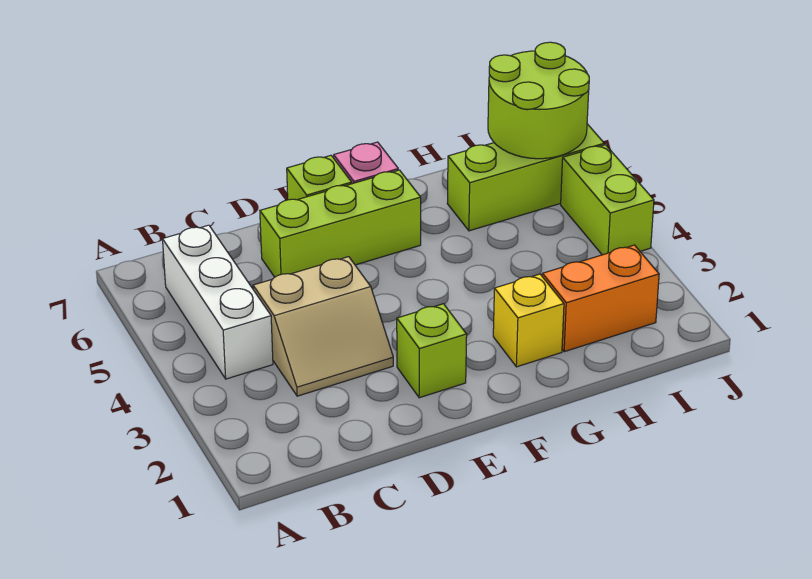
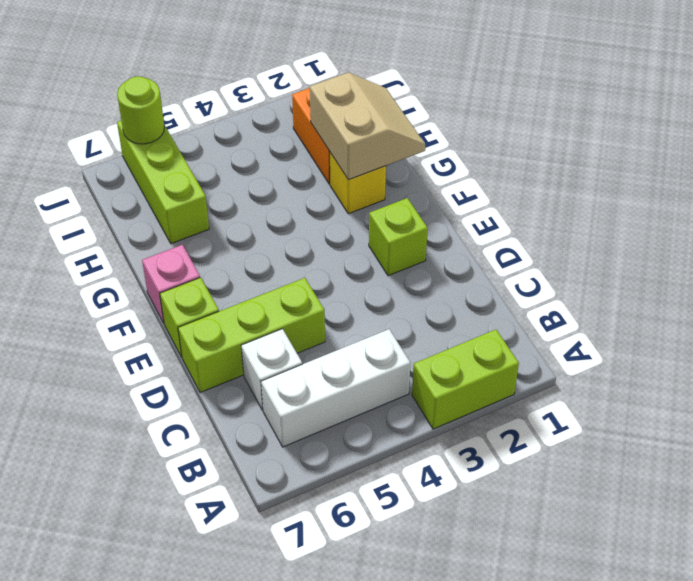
tan slope C3:D4 level 1 top 4 -> tan slope G1:H2 level 2 top 2
none -> white brick C6 level 1
lime brick D6:F6 level 1 -> lime brick D5:D7 level 1
lime round brick I6:J7 level 2 -> lime round brick J6 level 2
lime brick J4:J5 level 1 -> lime brick A2:A3 level 1

